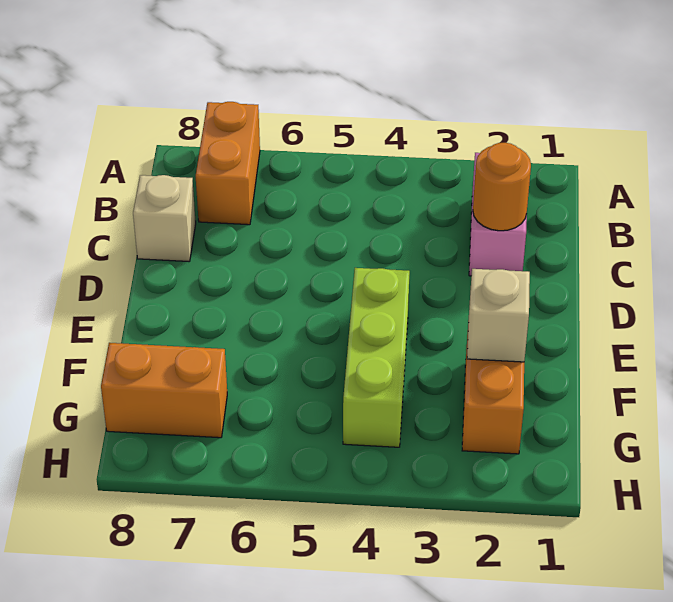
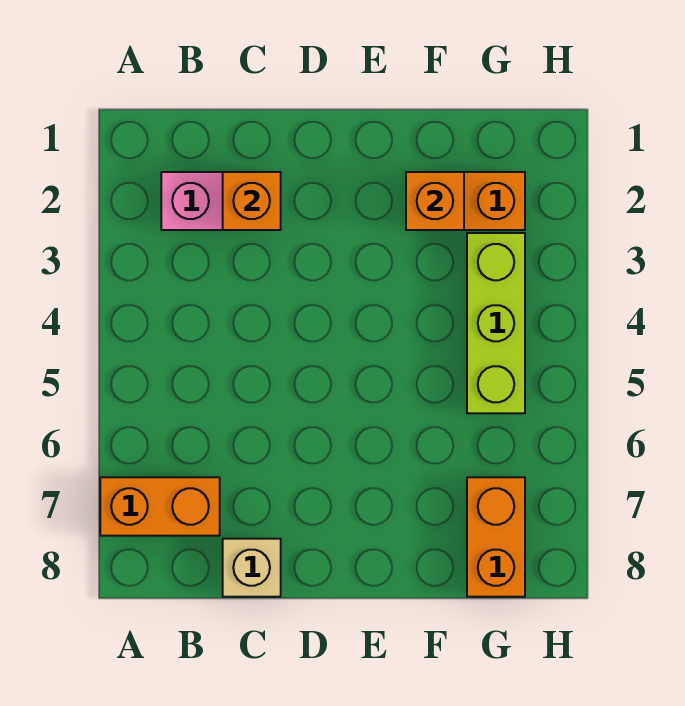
orange round brick C2 level 2 -> orange brick C2 level 2
lime brick E4:G4 level 1 -> lime brick G3:G5 level 1
tan brick F2 level 2 -> orange brick F2 level 2

